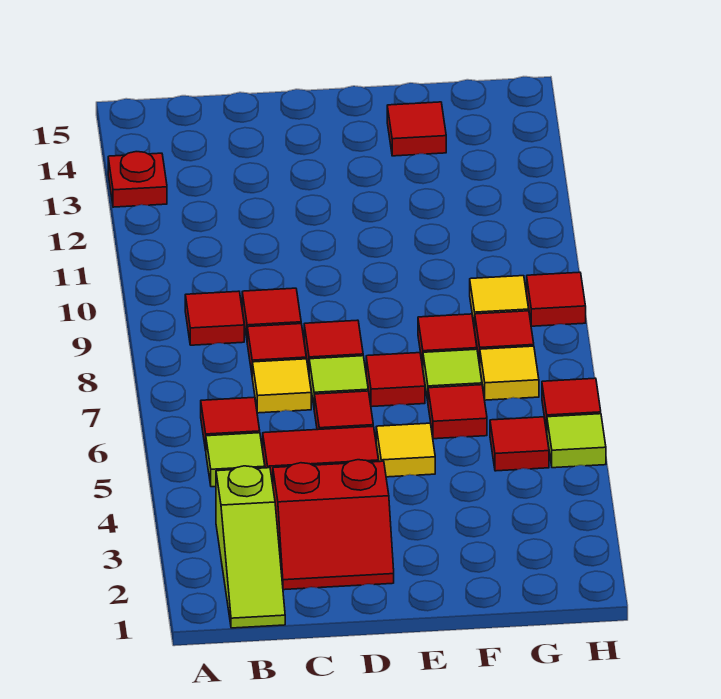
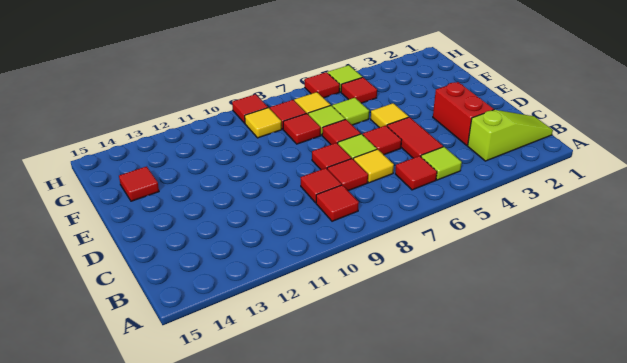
red plate A13 level 1 -> none
red tile F6 level 1 -> lime tile F6 level 1

